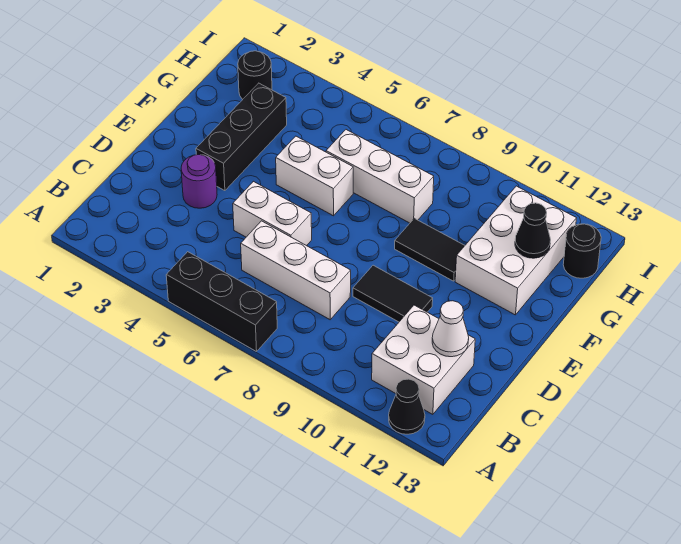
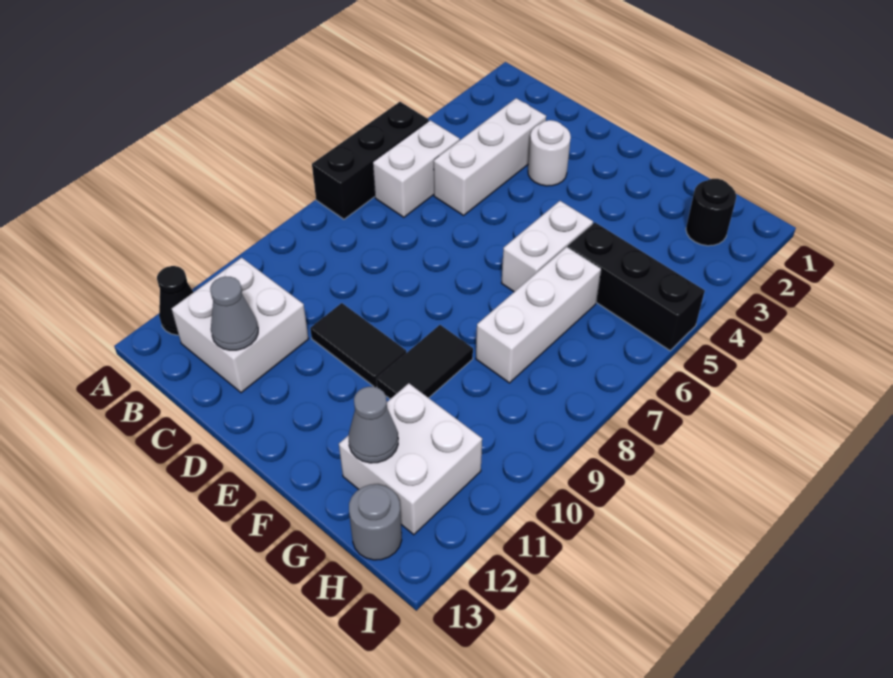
white brick C6:C8 level 1 -> white brick C3:C5 level 1
white cone C12 level 2 -> grey cone C12 level 2
purple round brick D3 level 1 -> white round brick D3 level 1
white brick D5:D6 level 1 -> white brick B5:B6 level 1
black tile D9:D10 level 1 -> black tile D10:E10 level 1
black brick E3:G3 level 1 -> black brick G5:I5 level 1
white brick F11:H12 level 1 -> white brick G11:H12 level 1
black cone G12 level 2 -> grey cone G12 level 2
black round brick H13 level 1 -> grey round brick H13 level 1

